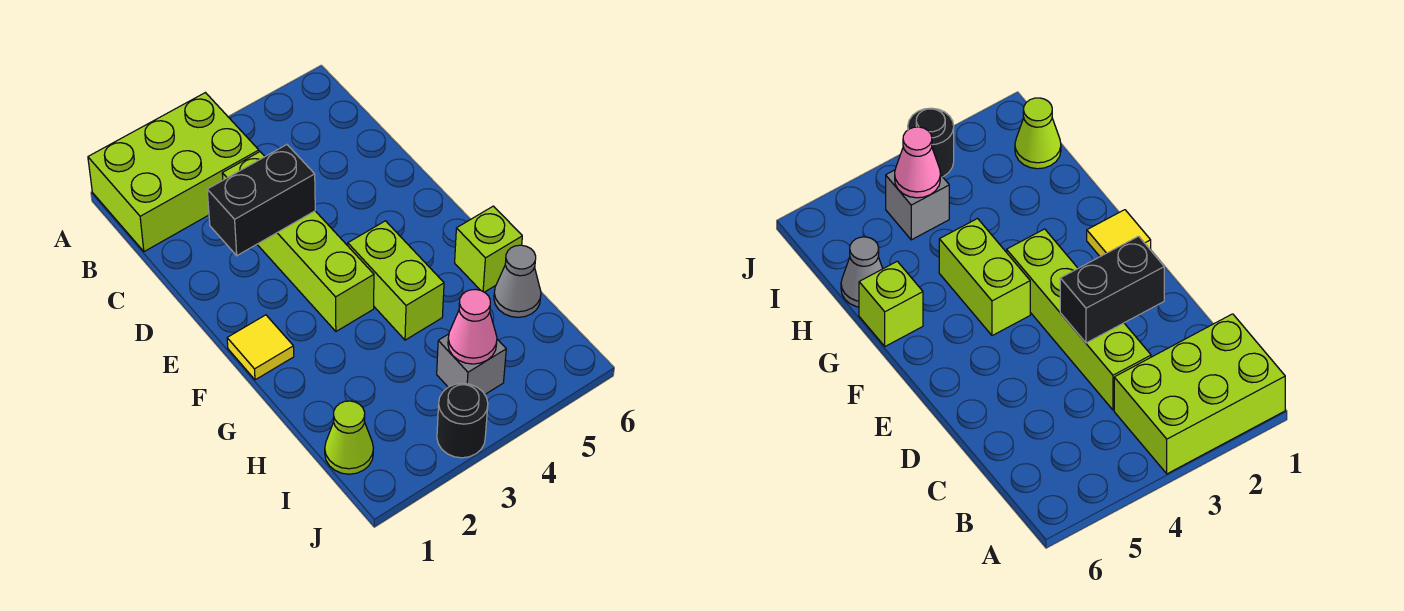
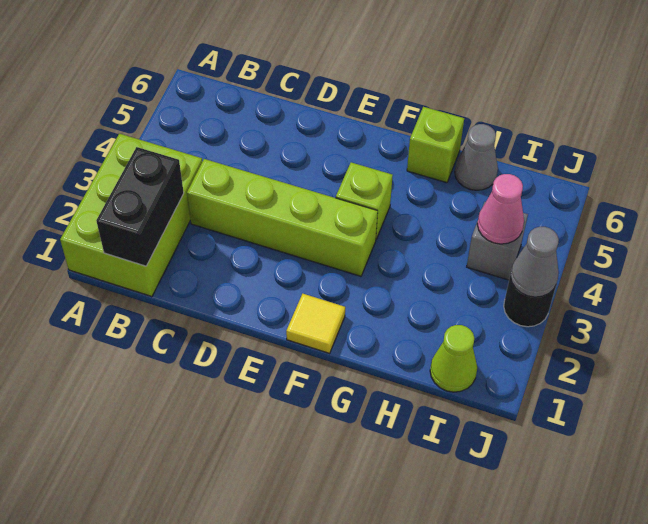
black brick D2:D3 level 2 -> black brick B1:B2 level 2
lime brick F4:G4 level 1 -> lime brick F4 level 1
none -> grey cone J3 level 2

